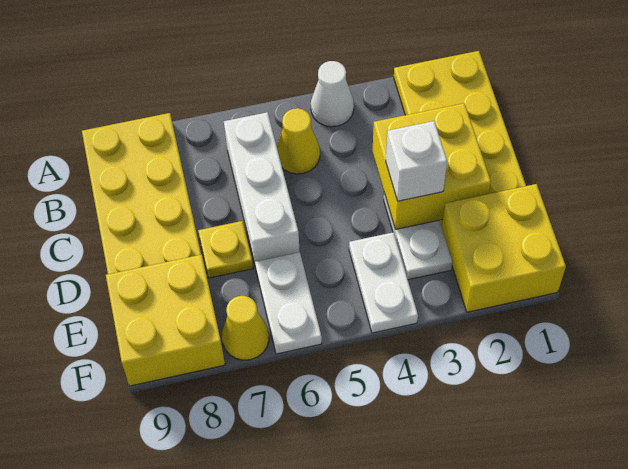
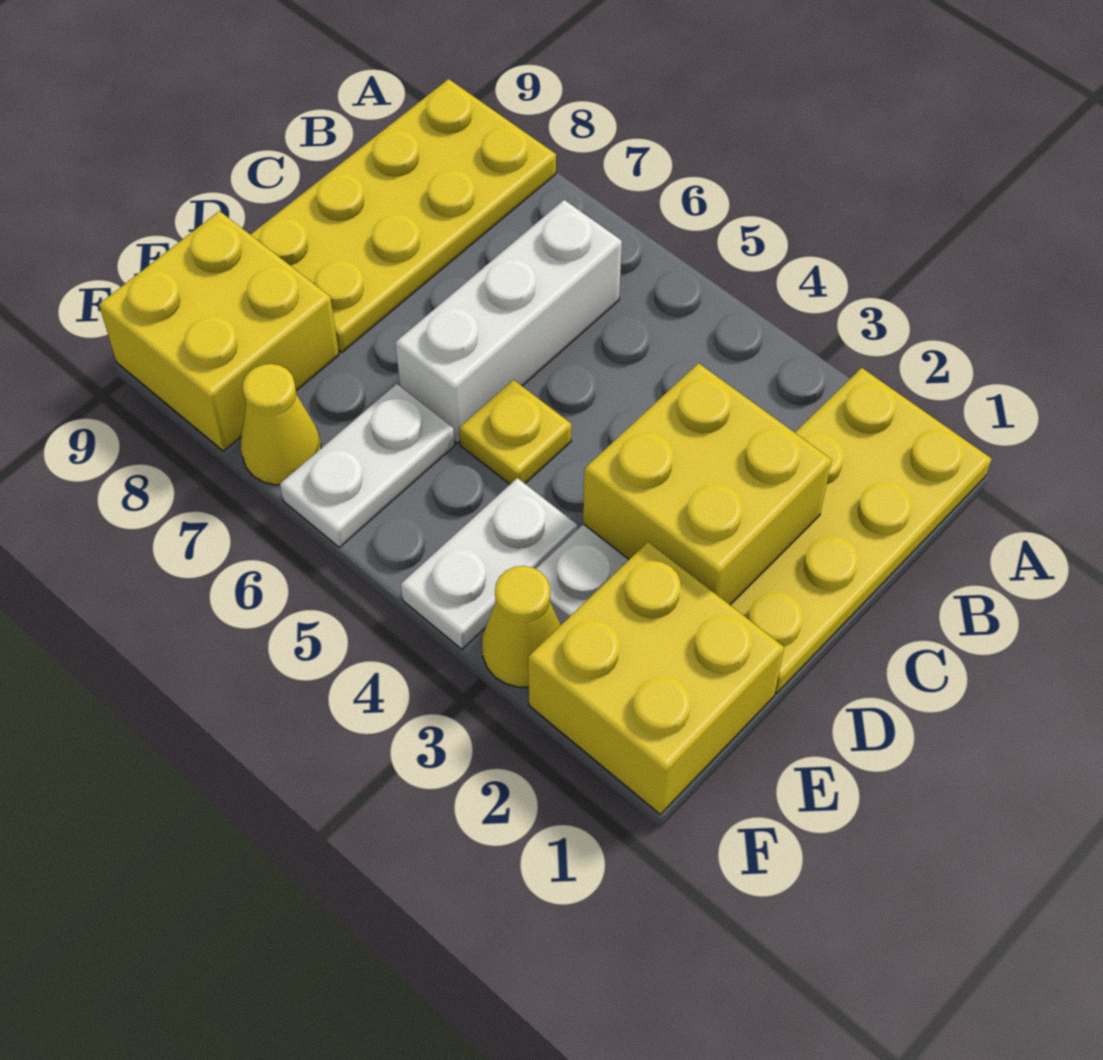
white cone A4 level 1 -> none
yellow cone B5 level 1 -> yellow cone F3 level 1
white brick D3 level 3 -> none
yellow plate D7 level 1 -> yellow plate D5 level 1

